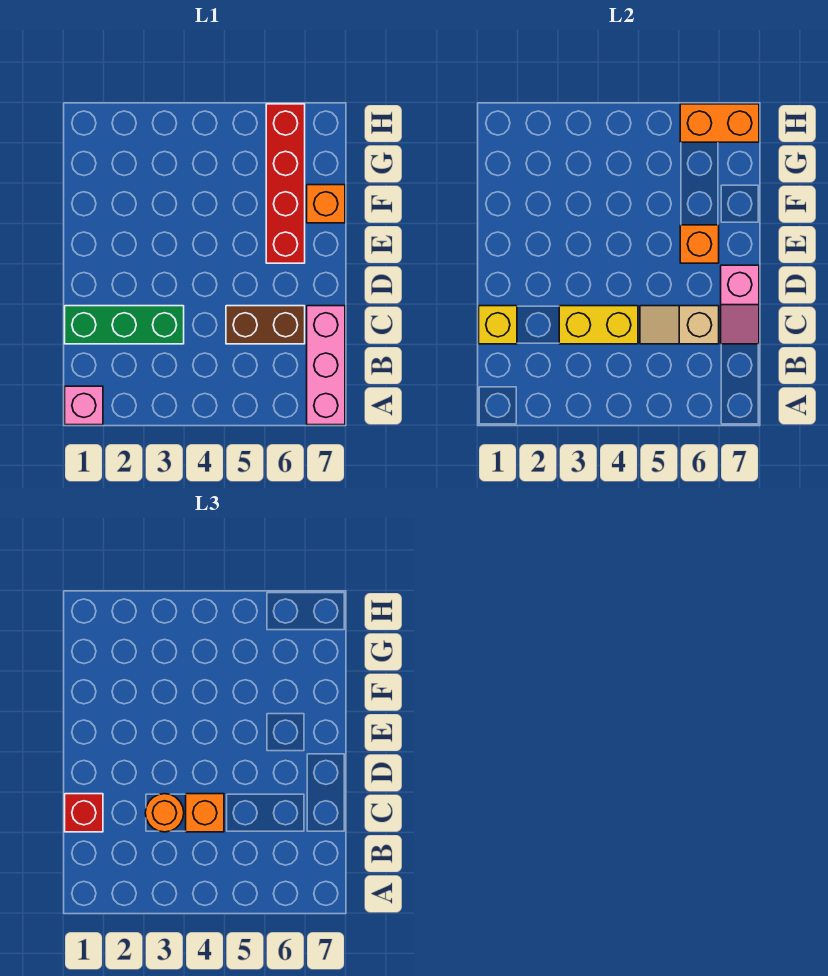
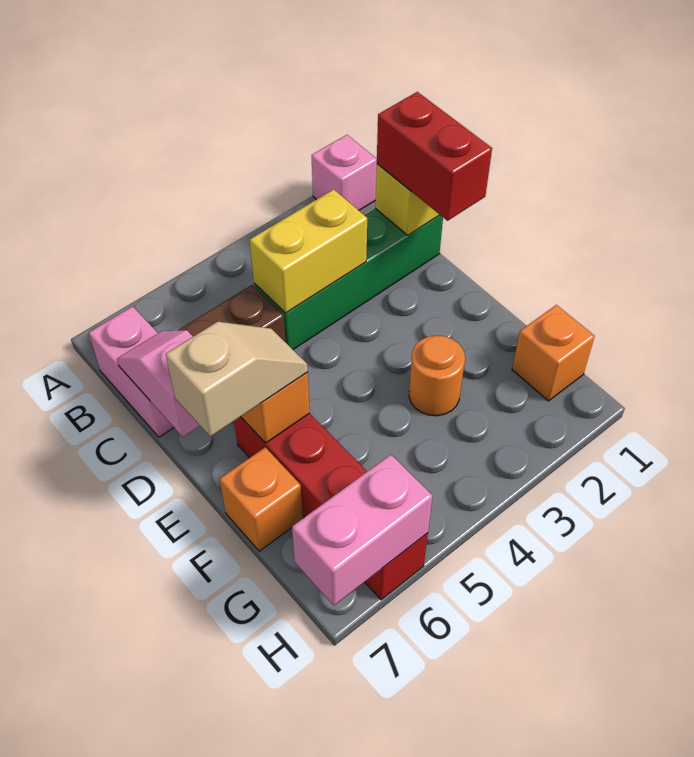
pink brick A7:C7 level 1 -> pink brick B7:C7 level 1
green brick C1:C3 level 1 -> green brick C1:C4 level 1
red brick C1 level 3 -> red brick C1:D1 level 3
orange round brick C3 level 3 -> orange round brick F3 level 1
orange brick C4 level 3 -> orange brick G1 level 1
tan slope C5:C6 level 2 top 6 -> tan slope E6:E7 level 3 top 7
orange brick H6:H7 level 2 -> pink brick H6:H7 level 2

